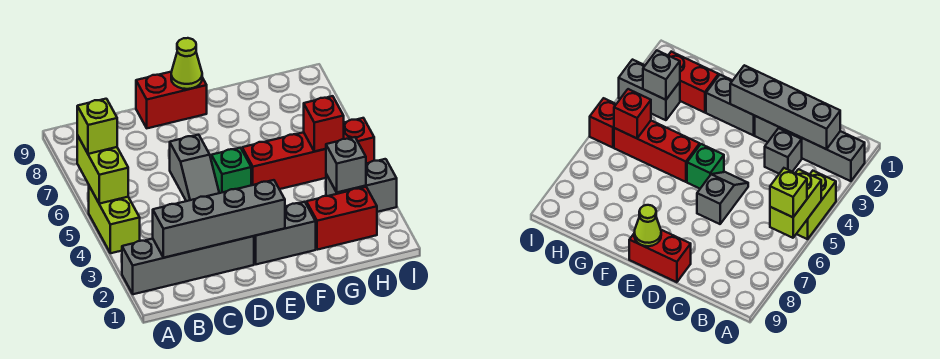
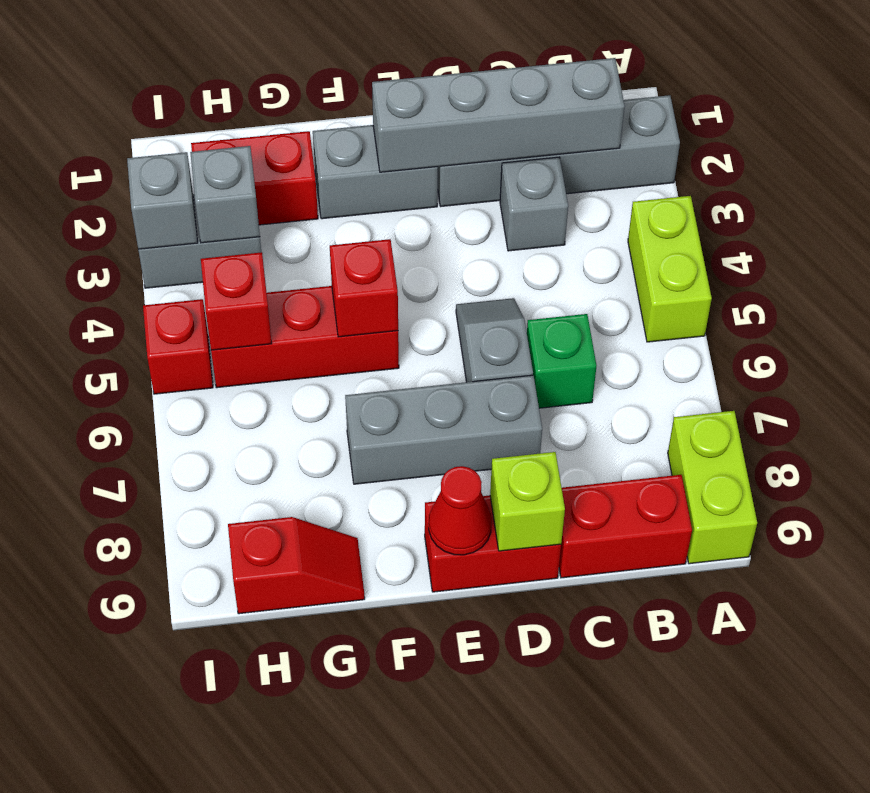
lime brick A5:A6 level 2 -> lime brick A8:A9 level 1
lime brick A6 level 3 -> lime brick D9 level 2
none -> red brick B9:C9 level 1
none -> grey brick D7:F7 level 1
green brick E5 level 1 -> green brick C6 level 1
lime cone E9 level 2 -> red cone E9 level 2
none -> red brick F5 level 2
none -> red slope G9:H9 level 1 top H
none -> grey brick I3 level 2

